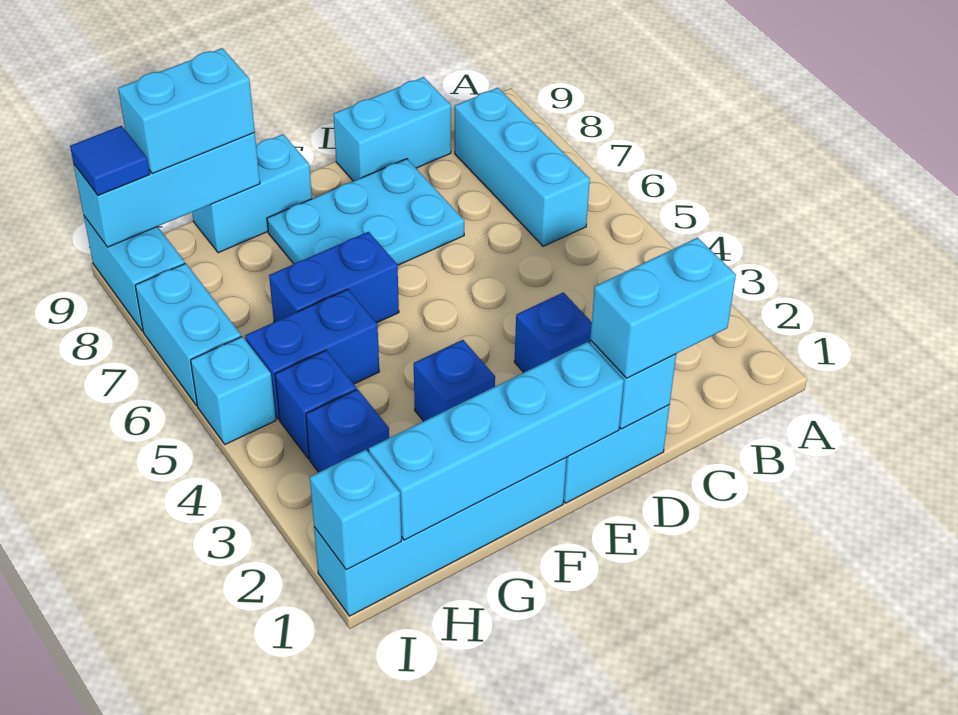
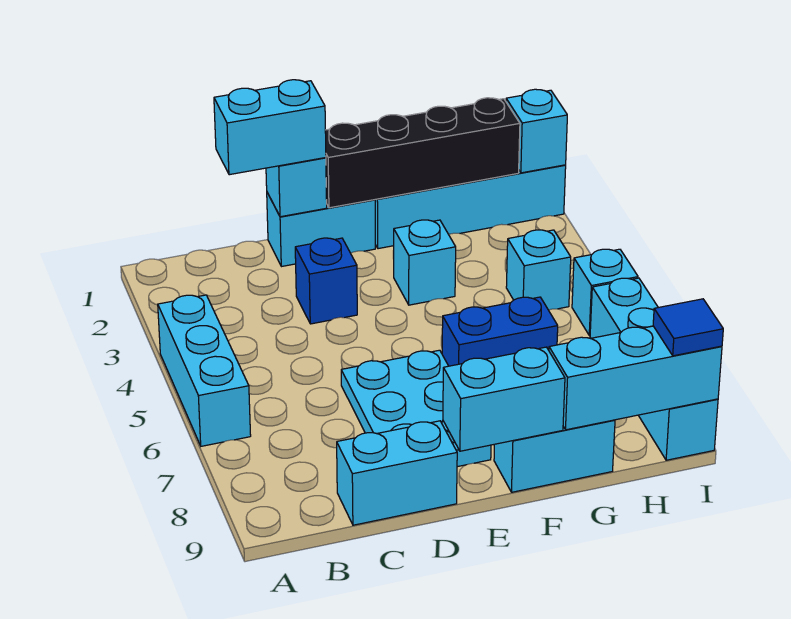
cyan brick B6:B8 level 1 -> cyan brick A4:A6 level 1
cyan plate D7:F8 level 1 -> cyan plate D6:E8 level 1
cyan brick E1:H1 level 2 -> black brick E1:H1 level 2
blue brick F3 level 1 -> cyan brick F3 level 1
blue brick G5:H5 level 1 -> none
cyan brick G9:H9 level 3 -> cyan brick E9:F9 level 2
blue brick H3 level 1 -> none
blue brick H4 level 1 -> cyan brick H4 level 1

